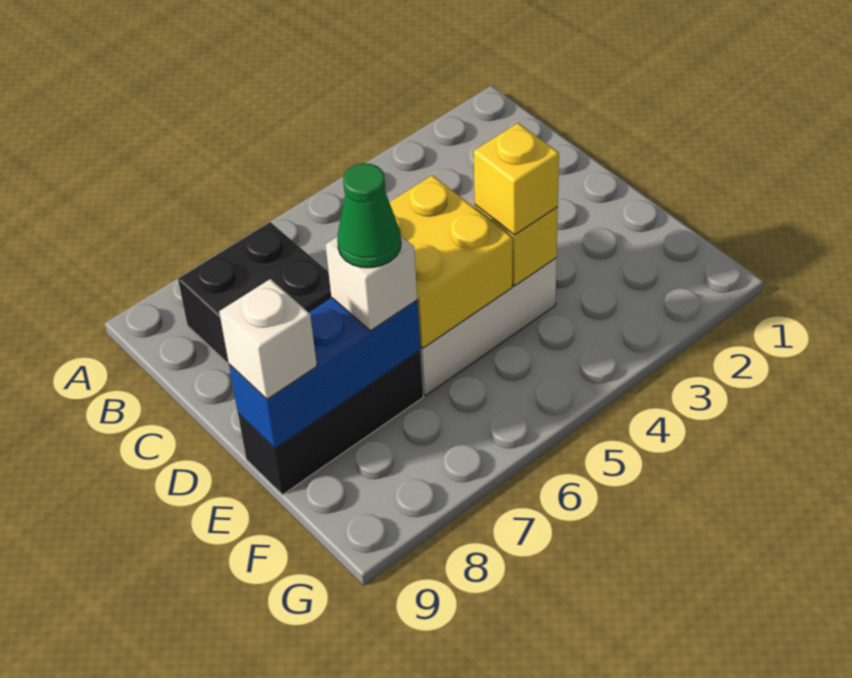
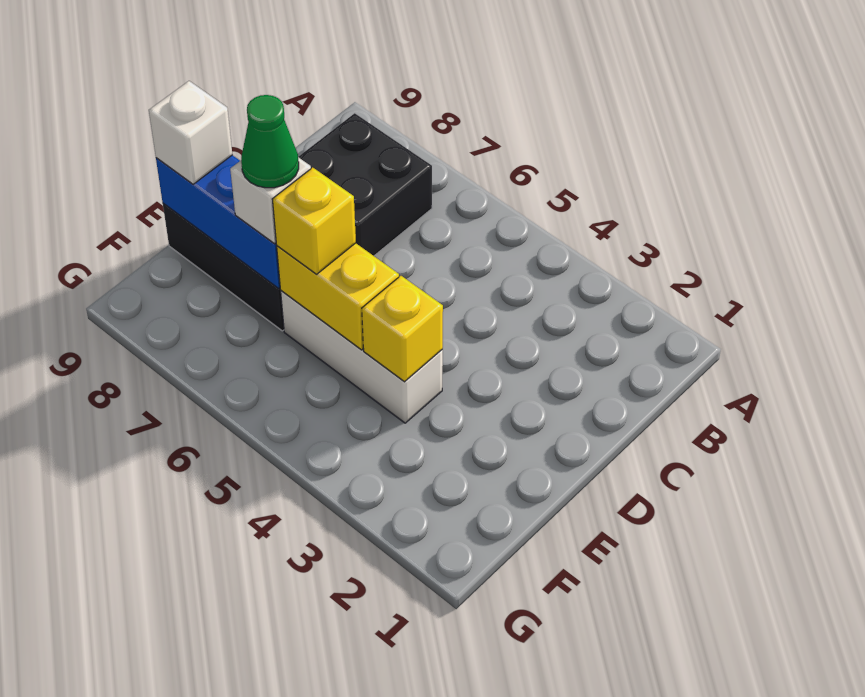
yellow brick D5:E6 level 2 -> yellow brick E5:E6 level 2
yellow brick E4 level 3 -> yellow brick E6 level 3

